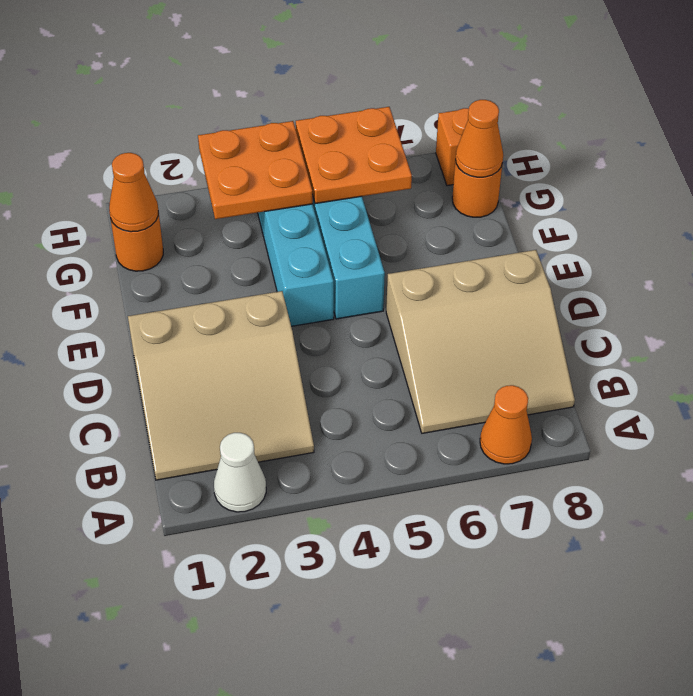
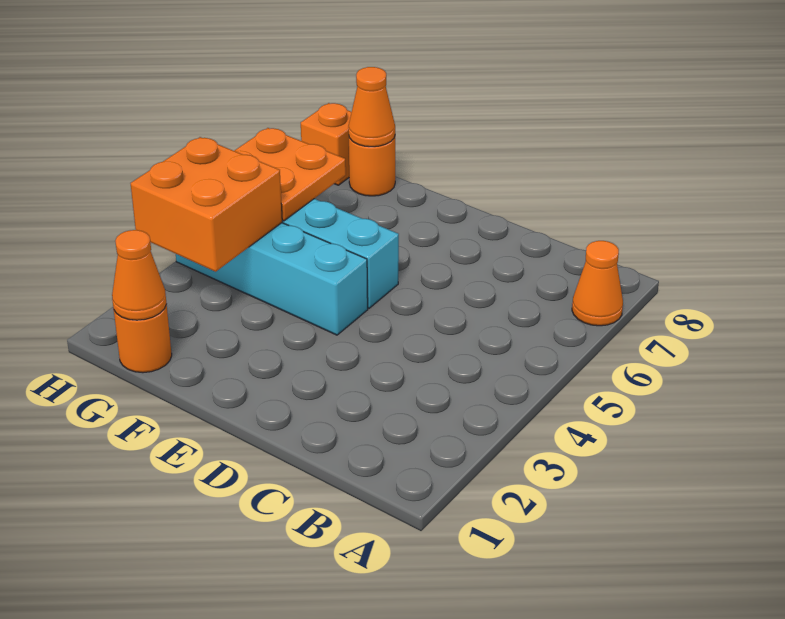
white cone A2 level 1 -> none
tan slope B1:D3 level 1 top D -> none
tan slope B6:D8 level 1 top D -> none
orange plate G3:H4 level 2 -> orange brick G3:H4 level 2

